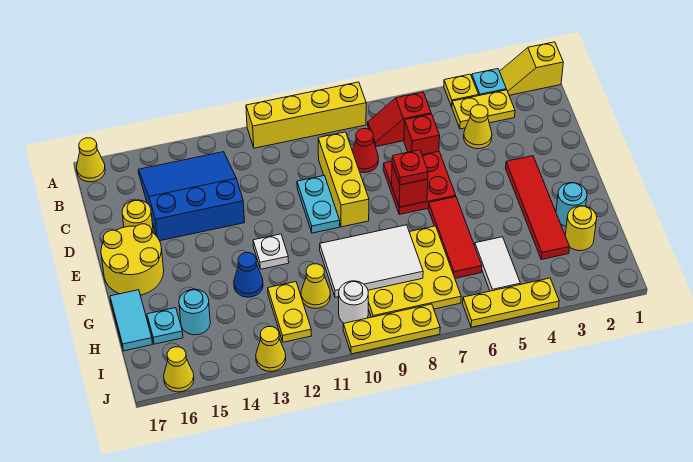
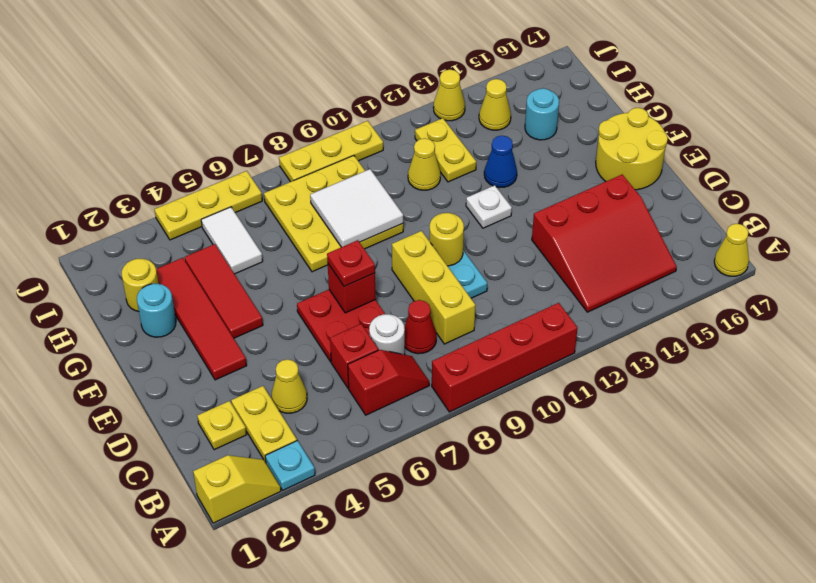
yellow plate A4 level 1 -> yellow plate C2 level 1
yellow brick A8:A11 level 1 -> red brick A8:A11 level 1
yellow plate B3:B4 level 1 -> yellow plate B3:C3 level 1
blue slope B13:D15 level 1 top D -> red slope B13:D15 level 1 top D
yellow round brick D16 level 1 -> yellow round brick E10 level 2
red tile F6:H6 level 1 -> red tile F4:H4 level 1
white tile G8:H10 level 2 -> white tile G8:H9 level 2
cyan tile G17:H17 level 1 -> none
cyan plate H16 level 1 -> none
white round brick I10 level 1 -> white round brick C7 level 1
yellow cone J16 level 1 -> yellow cone I14 level 1

